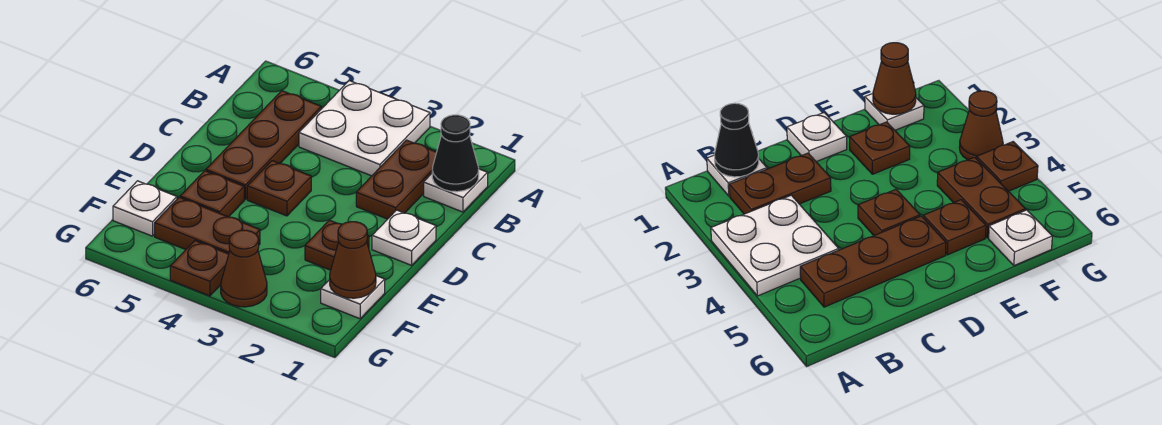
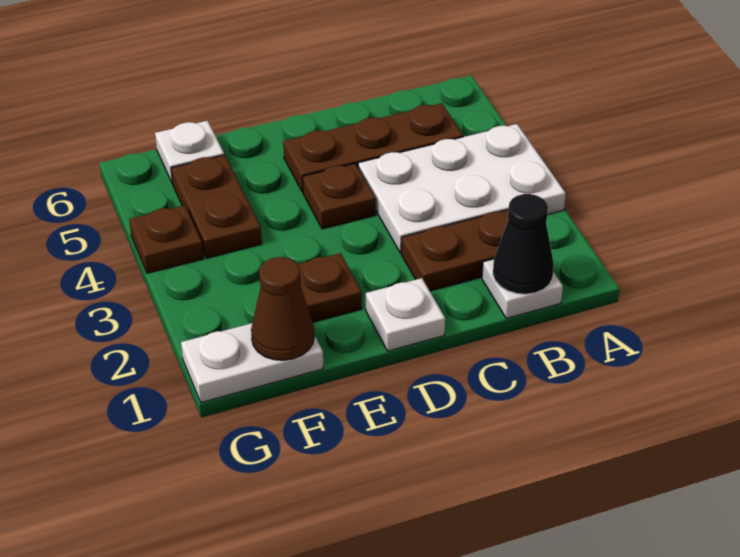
white plate A3:B4 level 1 -> white plate A3:C4 level 1
brown plate E5 level 1 -> none
white plate F1 level 1 -> white plate F1:G1 level 1
brown cone G3 level 1 -> none

